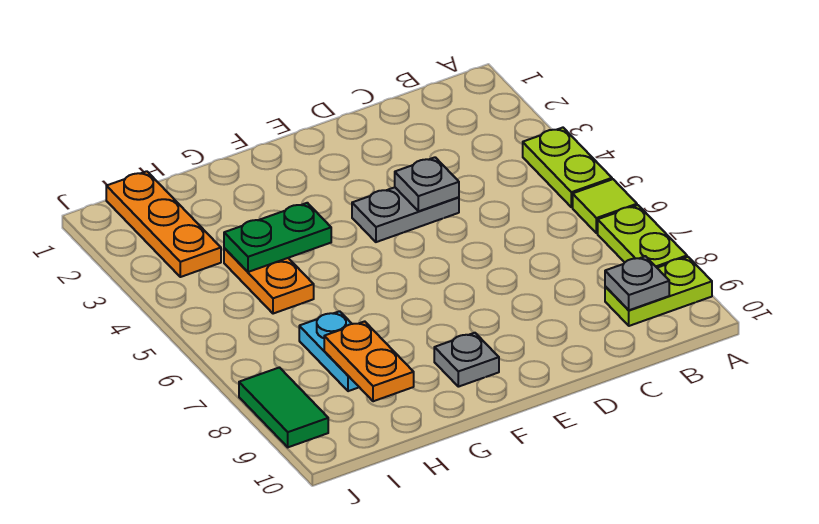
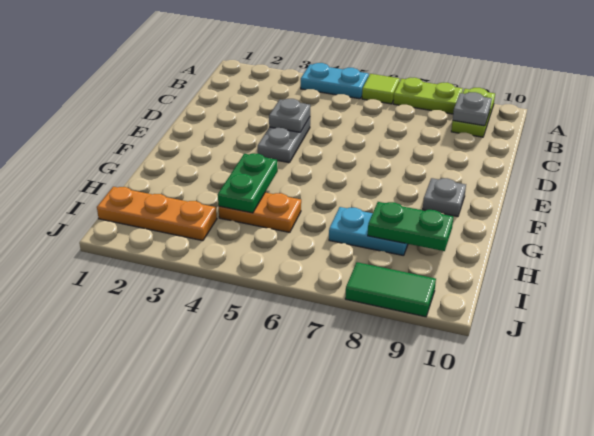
lime plate A4:A5 level 1 -> cyan plate A4:A5 level 1
orange plate H8:H9 level 2 -> green plate H8:H9 level 2

